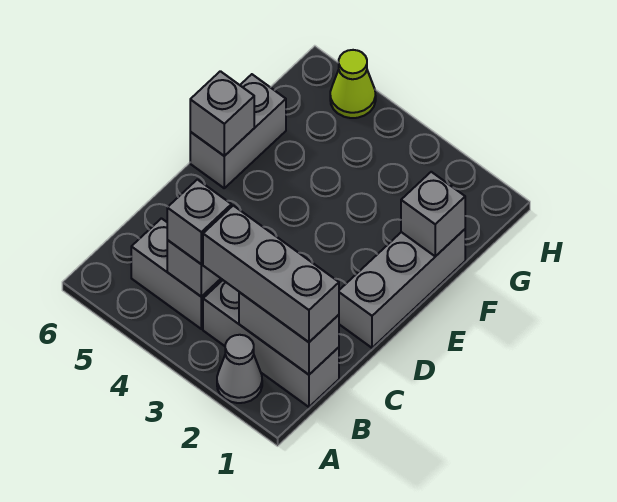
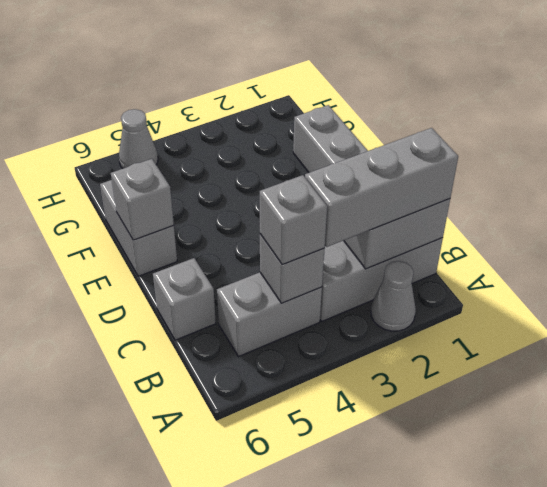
grey brick F1 level 2 -> grey brick C6 level 1
lime cone H5 level 1 -> grey cone H5 level 1

